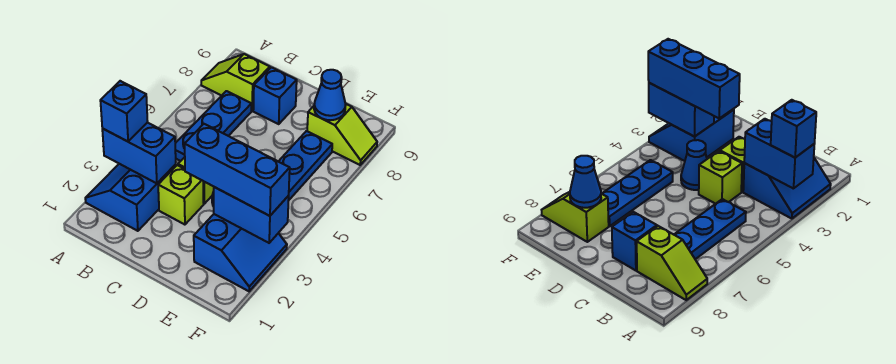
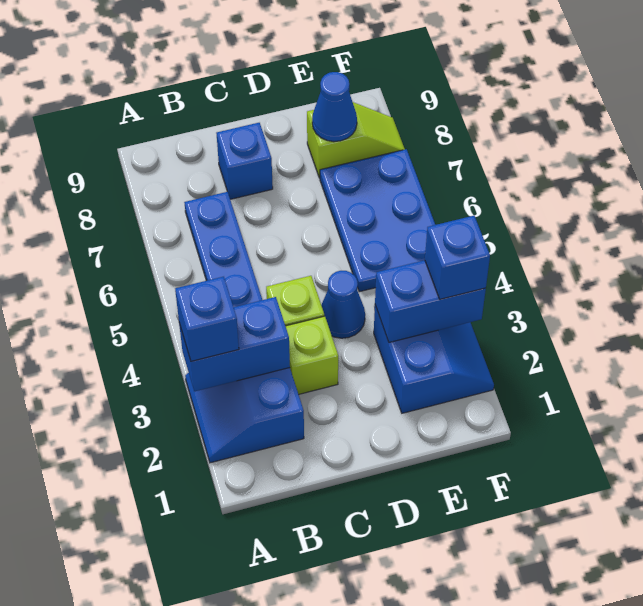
lime slope A8:B8 level 1 top B -> none
blue brick D3:F3 level 3 -> blue brick F3 level 3
blue plate E5:E7 level 1 -> blue plate E5:F7 level 1

